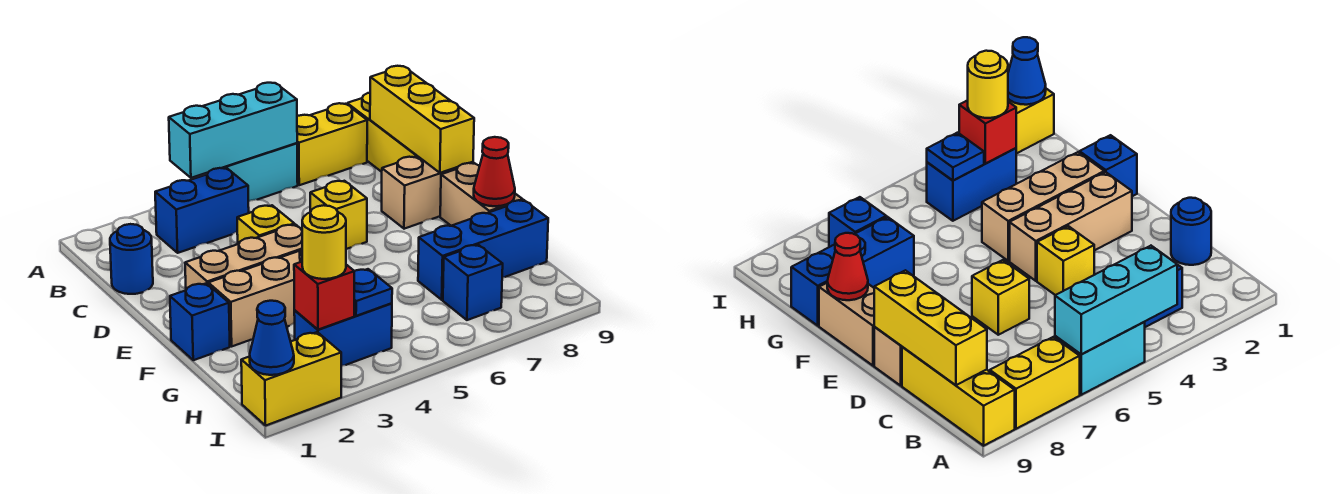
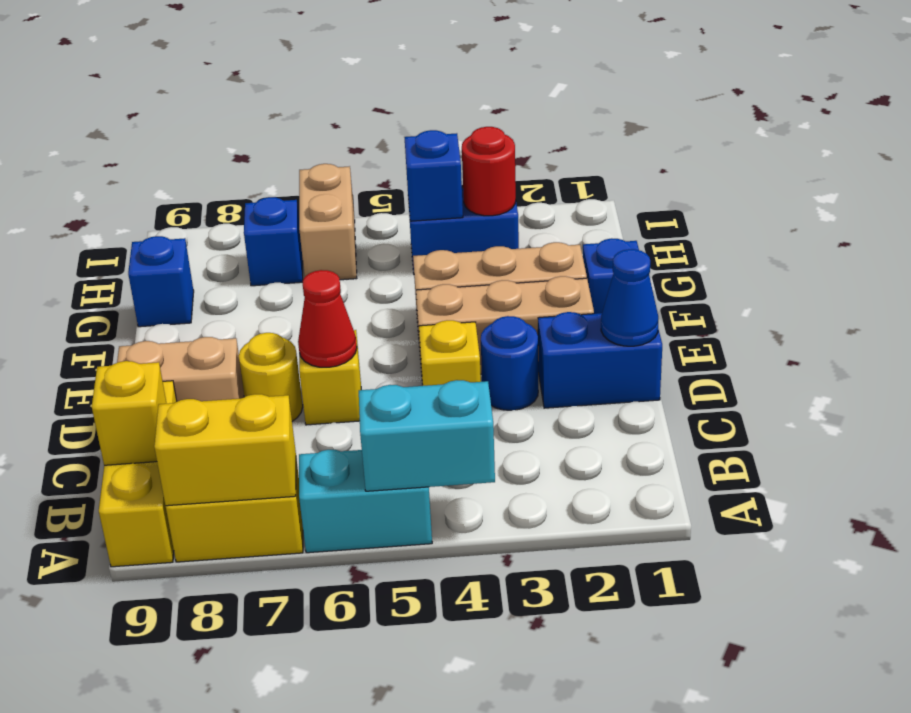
cyan brick A4:A6 level 2 -> cyan brick A4:A5 level 2
blue brick B3:B4 level 1 -> blue brick D1:D2 level 1
yellow brick B9:D9 level 2 -> yellow brick B9 level 2
blue round brick C1 level 1 -> blue round brick D3 level 1
tan brick E9:F9 level 1 -> tan brick H6:I6 level 1
red cone F9 level 2 -> red cone D6 level 2
blue brick G7:G9 level 1 -> blue brick G9 level 1
red brick H3 level 2 -> red round brick H3 level 2
yellow round brick H3 level 3 -> yellow round brick D7 level 1
blue plate H4 level 2 -> blue brick H4 level 2
yellow brick I1:I2 level 1 -> yellow brick A7:A8 level 2
blue cone I1 level 2 -> blue cone D1 level 2

